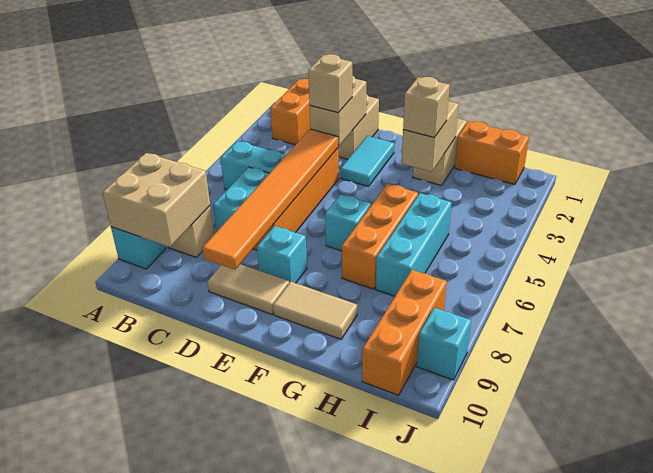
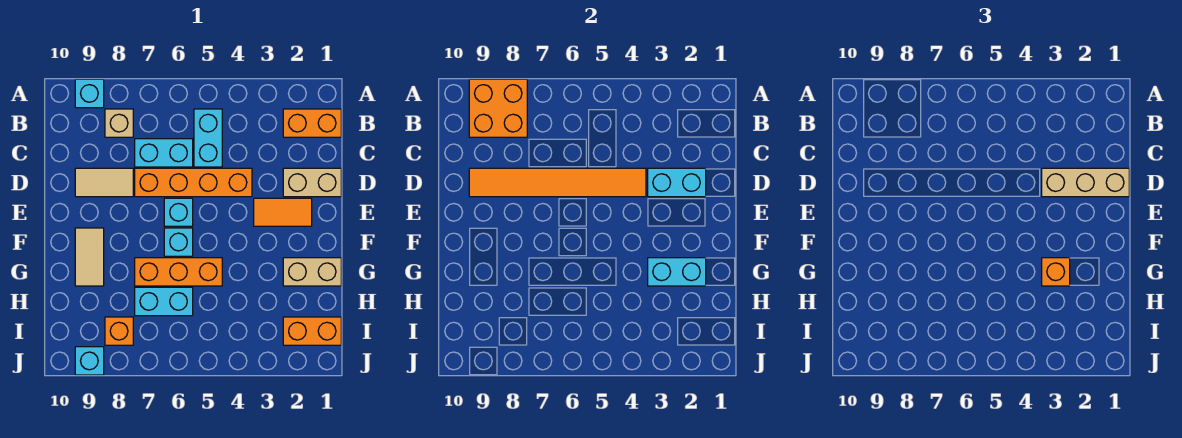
tan brick A8:B9 level 2 -> orange brick A8:B9 level 2
tan brick D2:D3 level 2 -> cyan brick D2:D3 level 2
tan brick D3 level 3 -> tan brick D1:D3 level 3
tan tile D9:E9 level 1 -> tan tile D8:D9 level 1
cyan tile E2:E3 level 1 -> orange tile E2:E3 level 1
cyan brick E8 level 1 -> cyan brick E6 level 1
tan brick G2:G3 level 2 -> cyan brick G2:G3 level 2
tan brick G3 level 3 -> orange brick G3 level 3
orange brick H1:I1 level 1 -> orange brick I1:I2 level 1
cyan brick H5:H7 level 1 -> cyan brick H6:H7 level 1
orange brick I8:I10 level 1 -> orange brick I8 level 1

